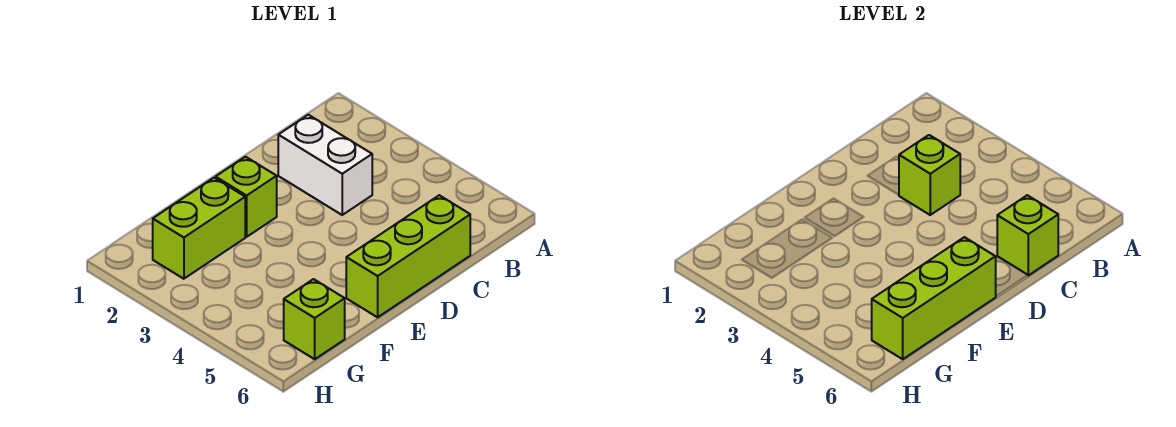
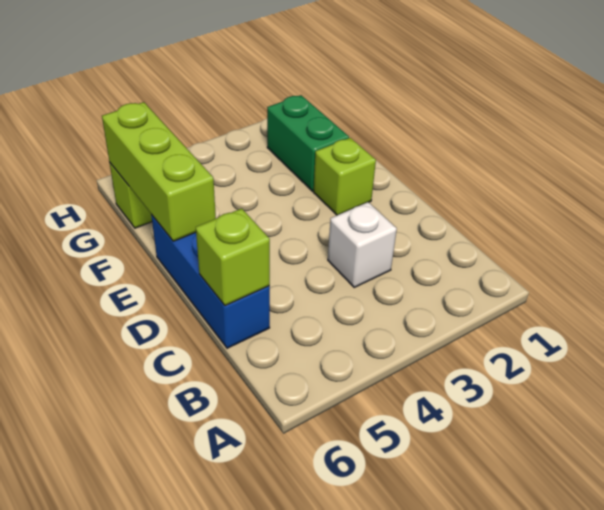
white brick C2:C3 level 1 -> white brick C3 level 1
lime brick C3 level 2 -> none
lime brick C6:E6 level 1 -> blue brick C6:E6 level 1
lime brick F2:G2 level 1 -> green brick F2:G2 level 1

